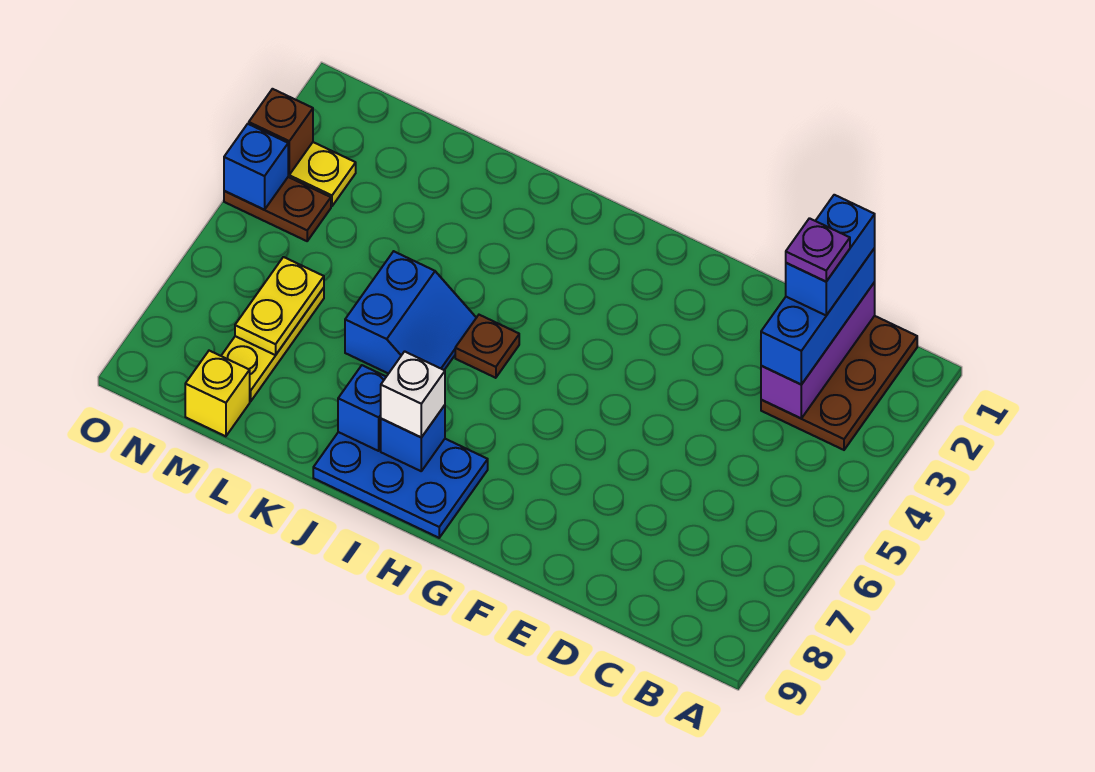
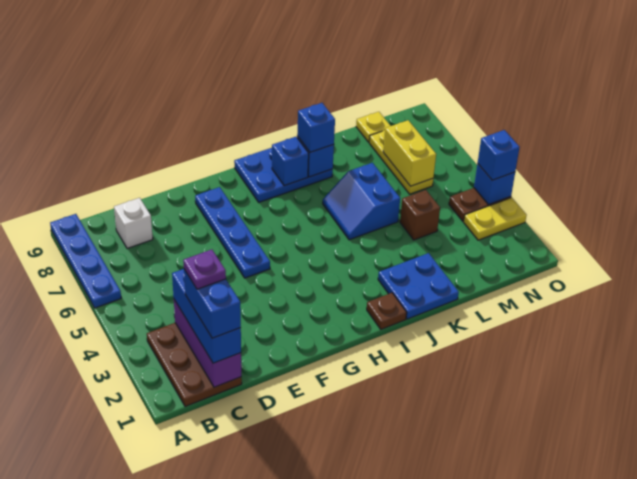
none -> blue plate A6:A9 level 1
none -> blue plate F5:F8 level 1
brown plate I5 level 1 -> brown plate I1 level 1
white brick I8 level 3 -> white brick C8 level 1
none -> blue plate J1:K2 level 1
none -> blue brick J8 level 3
yellow plate M6:M7 level 2 -> yellow brick M6:M7 level 2
yellow brick M9 level 1 -> yellow plate M9 level 1
brown brick O3 level 2 -> brown brick L4 level 1
none -> blue brick O4 level 3

